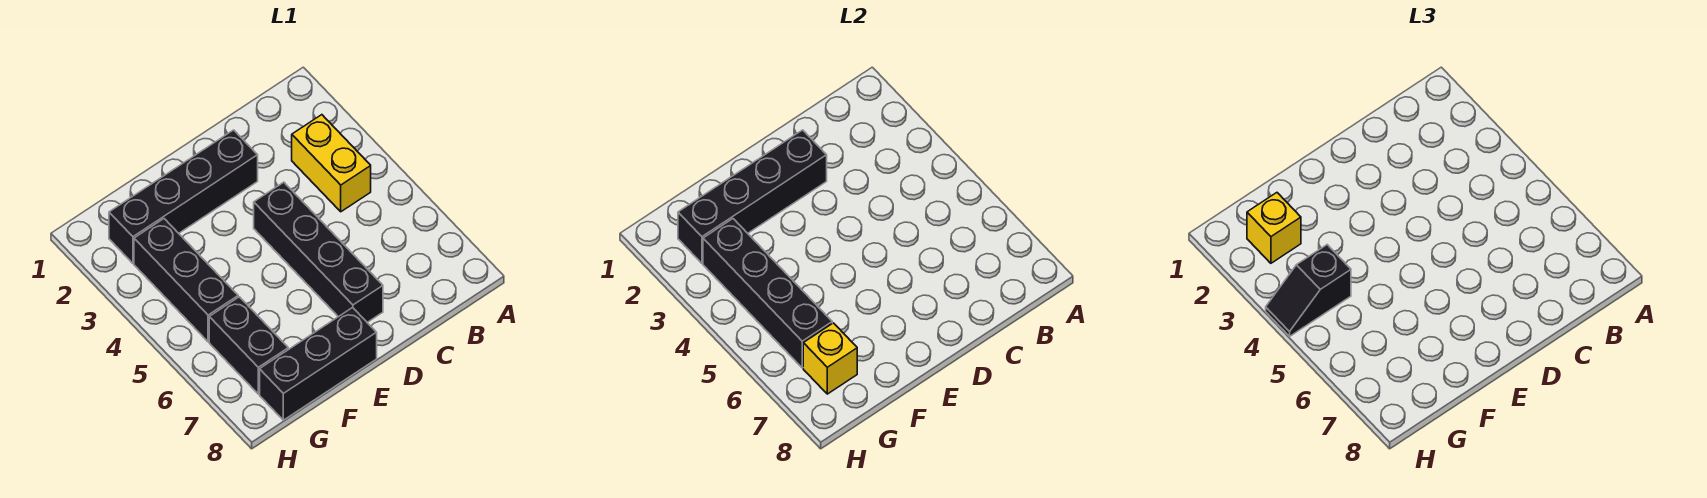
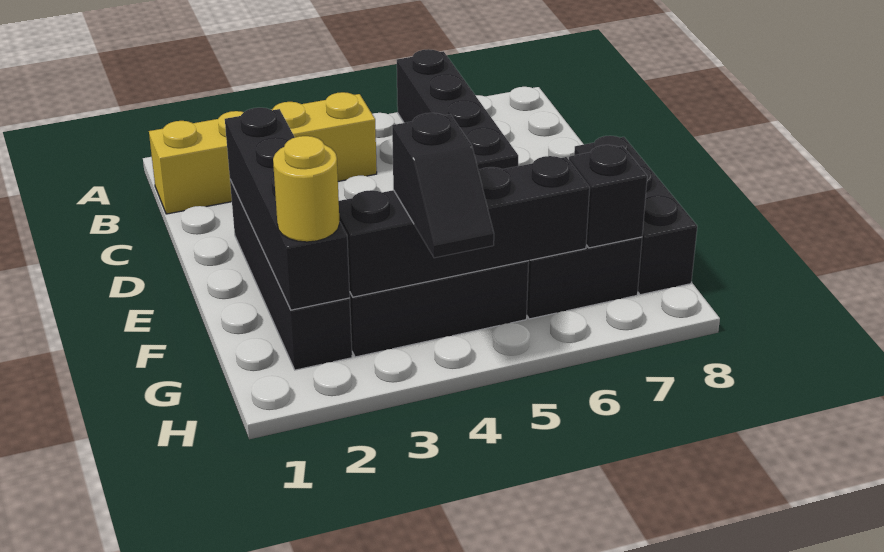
yellow brick B3:B4 level 1 -> yellow brick B1:B4 level 1
black brick D4:D7 level 1 -> black brick A6:D6 level 1
yellow brick G2 level 3 -> yellow round brick G2 level 3
yellow brick G7 level 2 -> black brick G7 level 2

